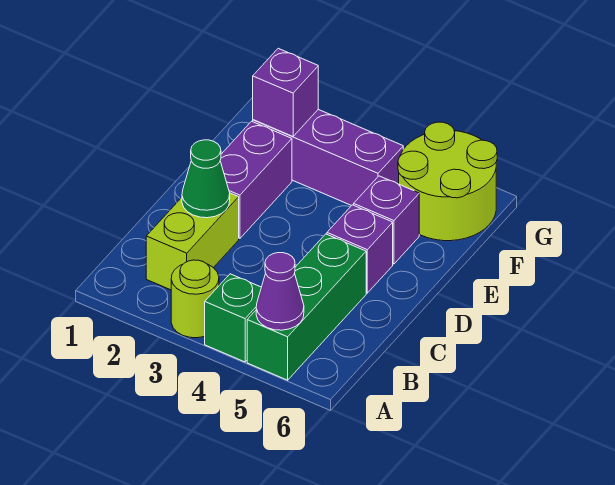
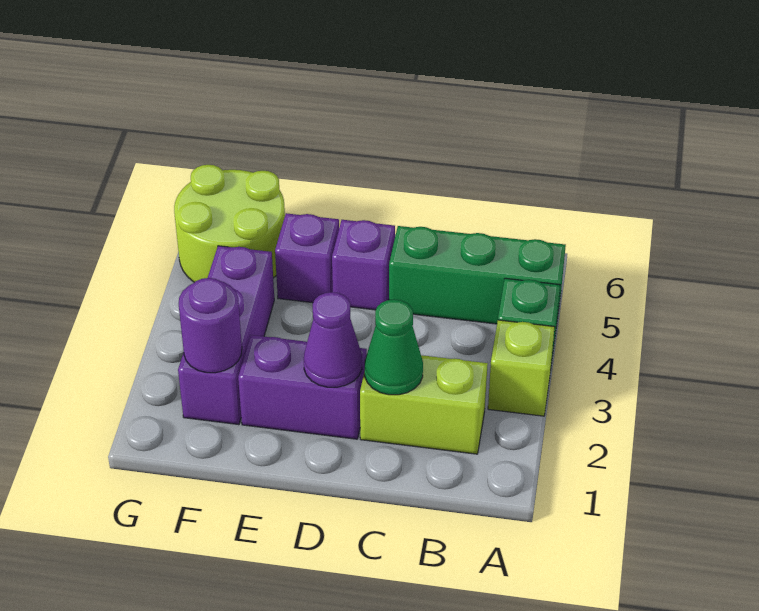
lime round brick A3 level 1 -> lime brick A3 level 1
purple cone A5 level 2 -> purple cone D2 level 2
purple brick F2 level 2 -> purple round brick F2 level 2

